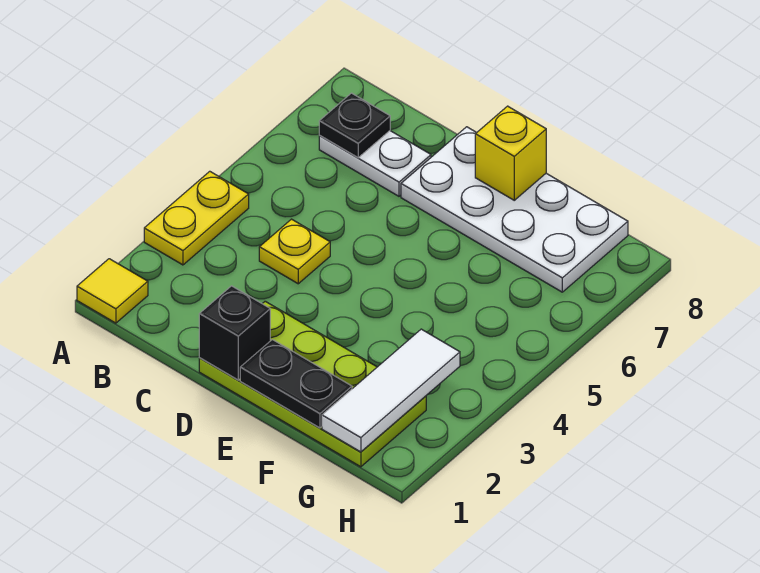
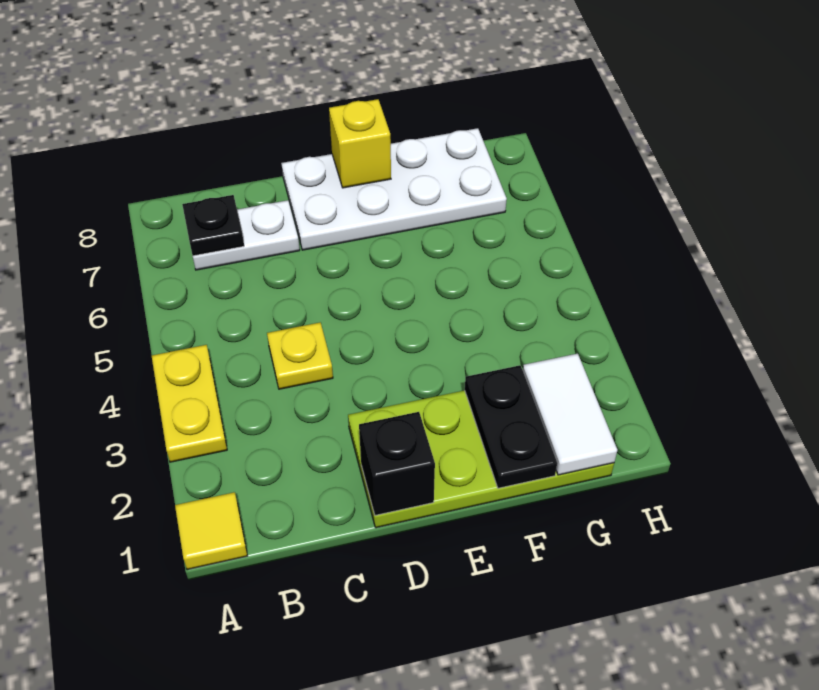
black plate E1:F1 level 2 -> black plate F1:F2 level 2
white tile G1:G3 level 2 -> white tile G1:G2 level 2

